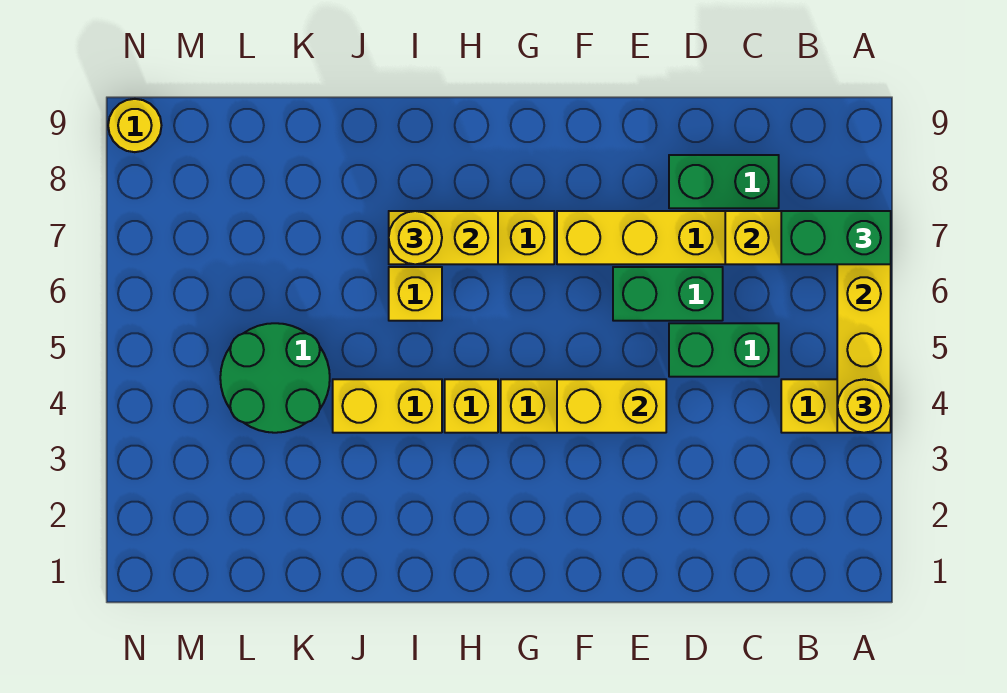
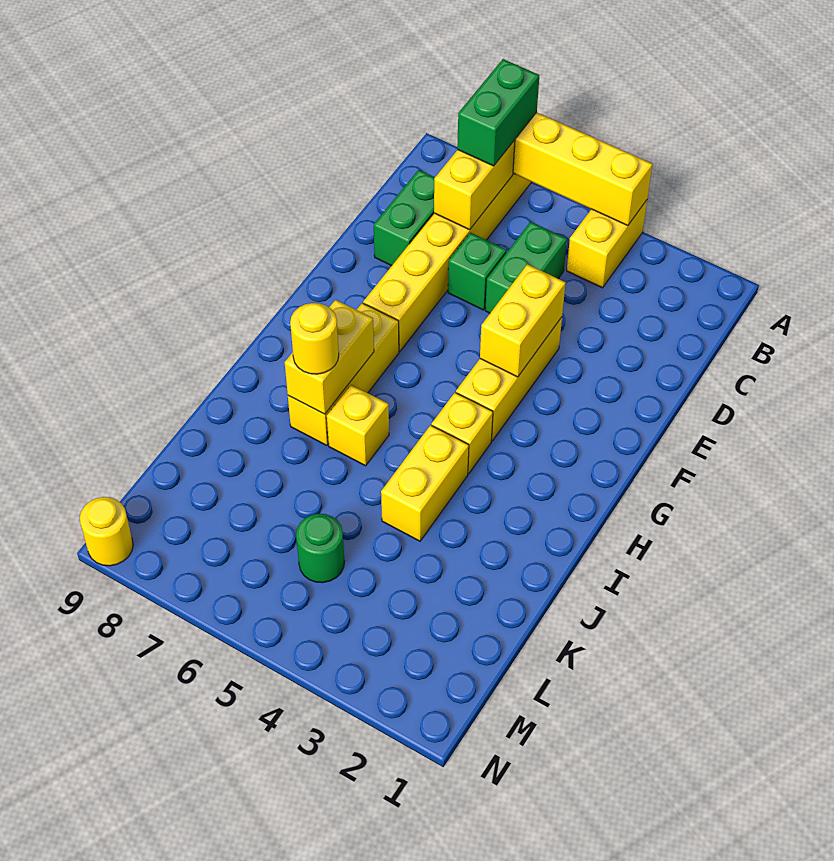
yellow round brick A4 level 3 -> none
green brick D6:E6 level 1 -> green brick D6 level 1
green round brick K4:L5 level 1 -> green round brick L5 level 1

